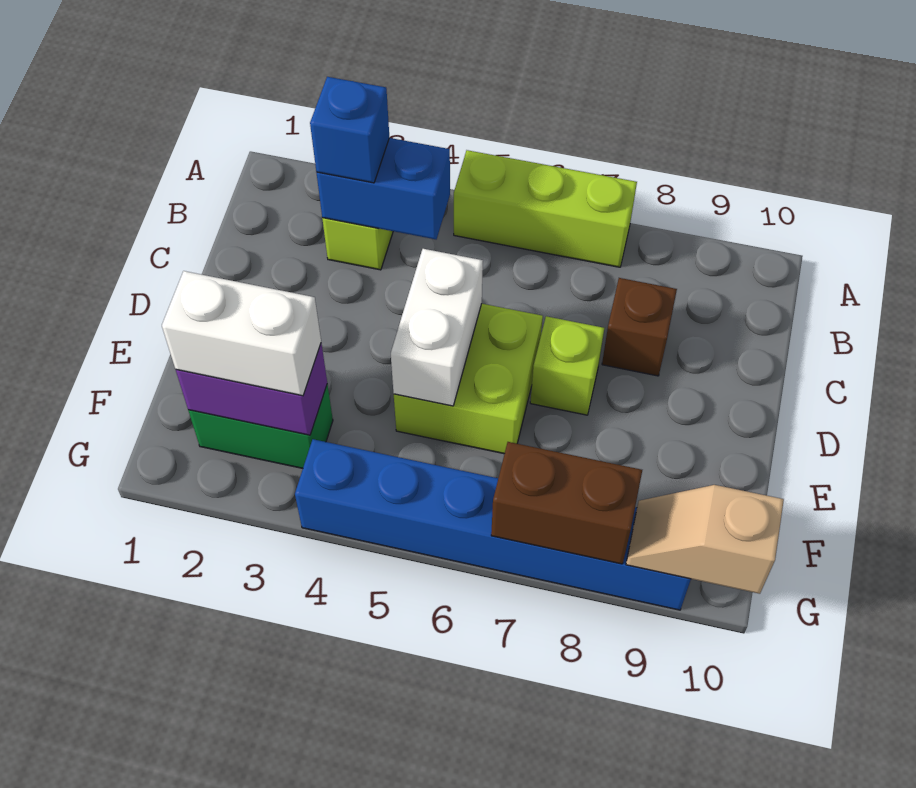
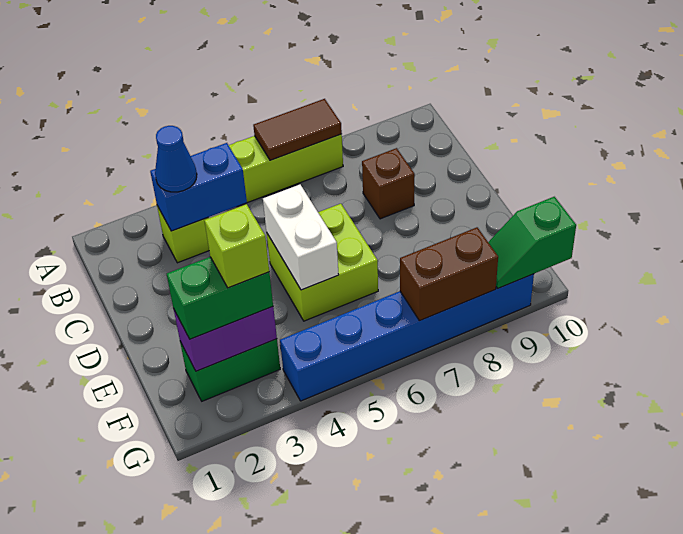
none -> brown tile A6:A7 level 2
blue brick B3 level 3 -> blue cone B3 level 3
lime brick D7 level 1 -> lime brick F3 level 4
white brick F2:F3 level 3 -> green brick F2:F3 level 3
tan slope G9:G10 level 2 top 10 -> green slope G9:G10 level 2 top 10

